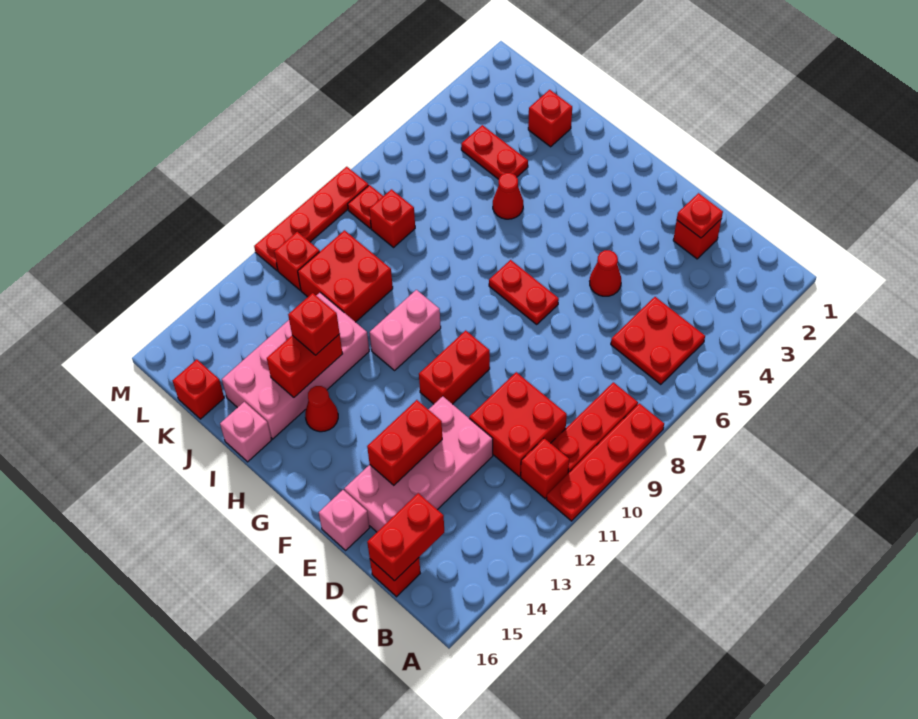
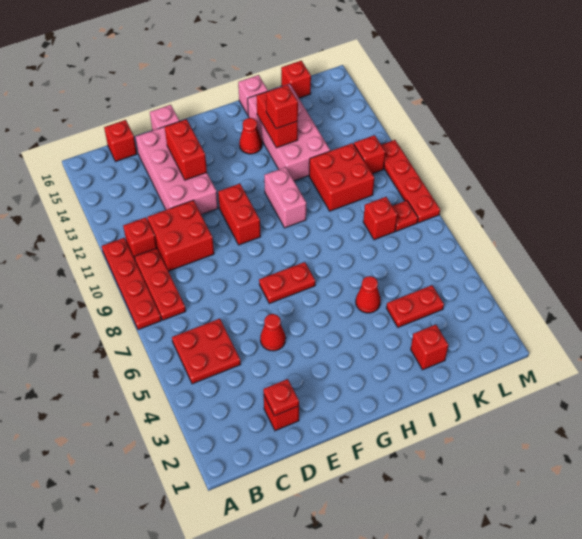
red brick C15:C16 level 2 -> none

